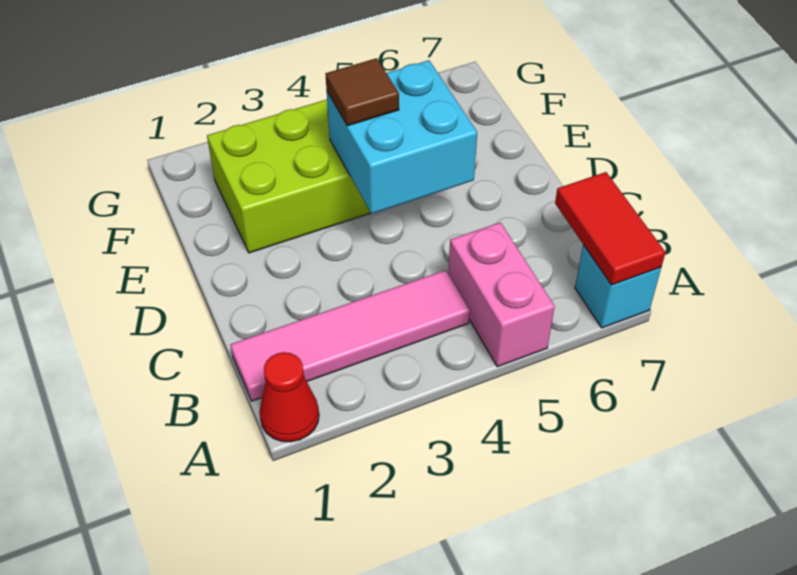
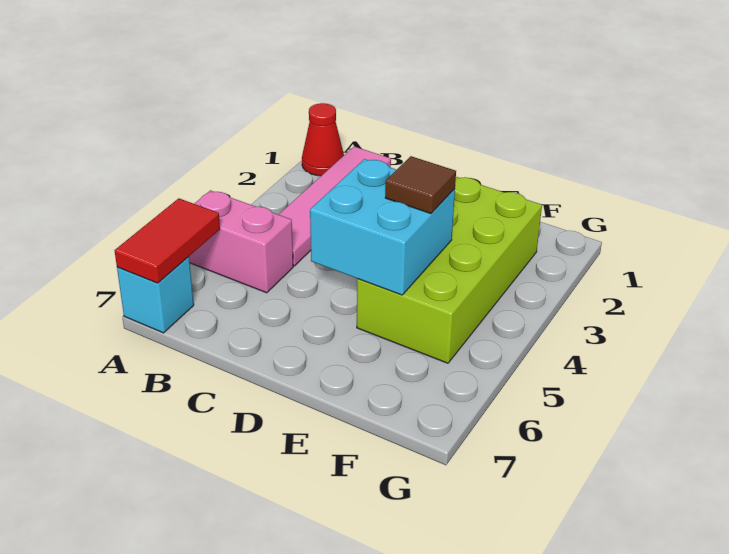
red tile A7:B7 level 2 -> red tile A6:A7 level 2

